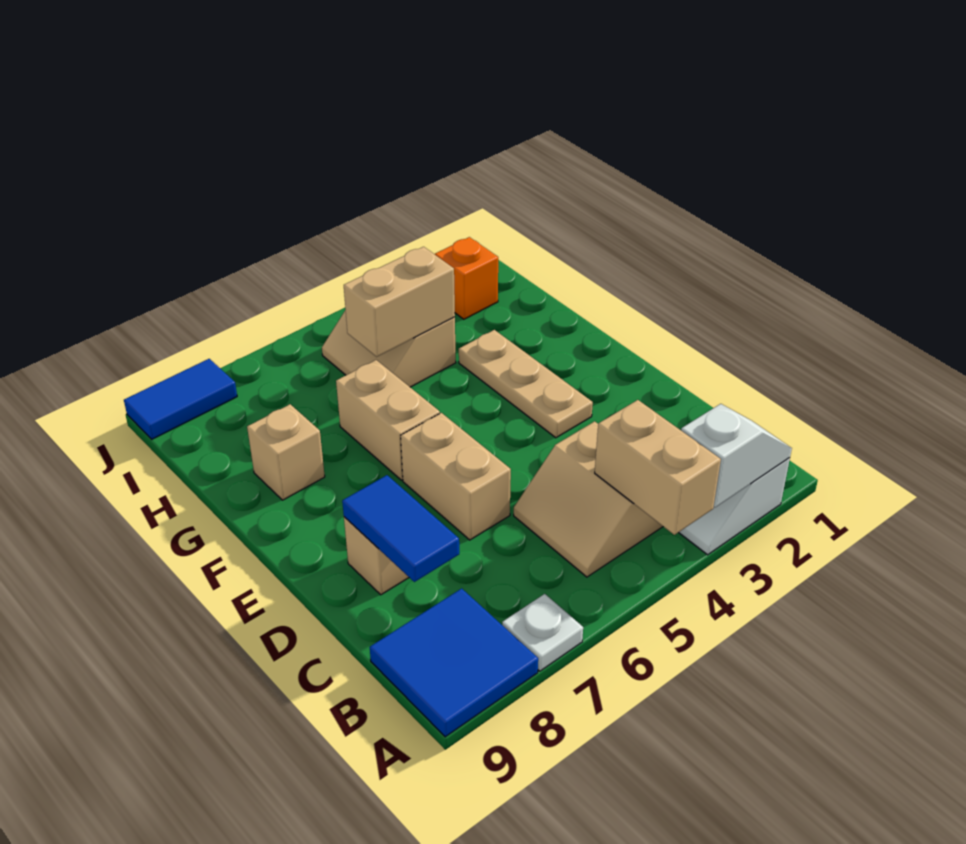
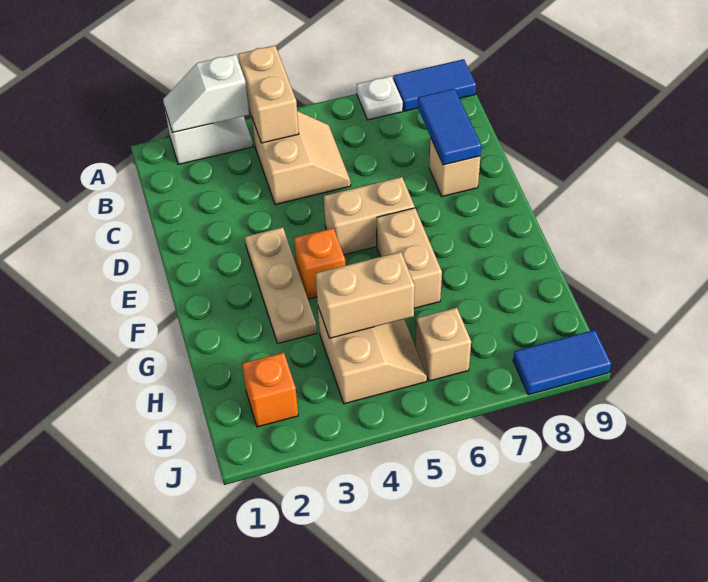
blue tile A8:B9 level 1 -> blue tile A8:A9 level 1
tan brick D6:E6 level 1 -> tan brick E5:E6 level 1
none -> orange brick F4 level 1
tan brick G8 level 1 -> tan brick I6 level 1

